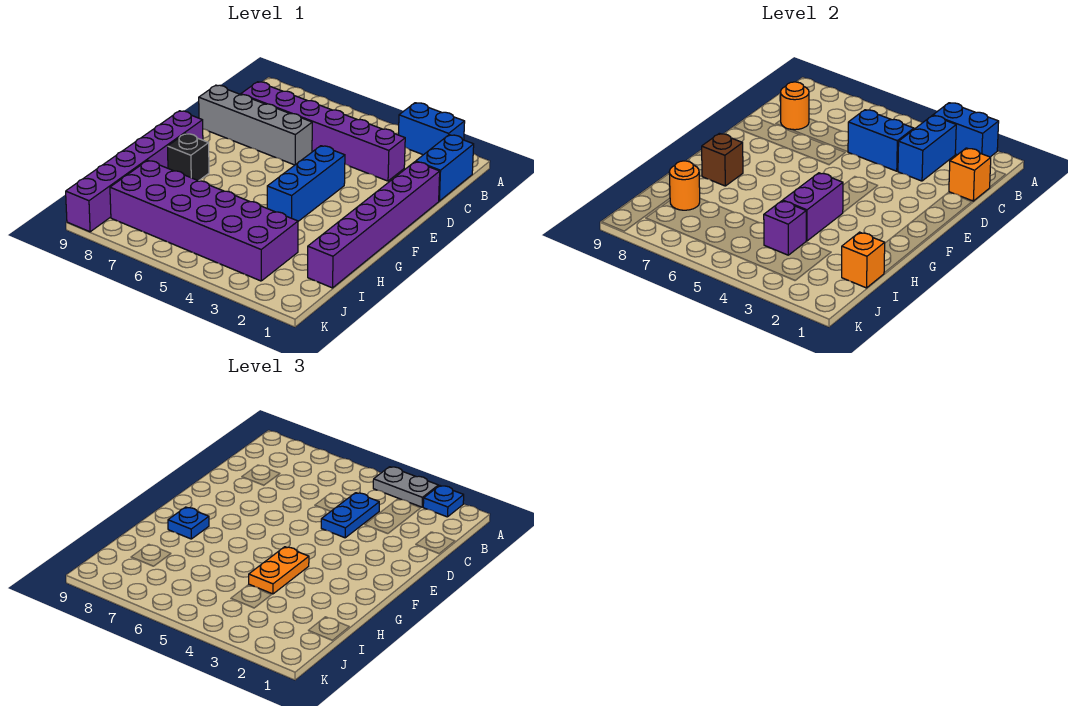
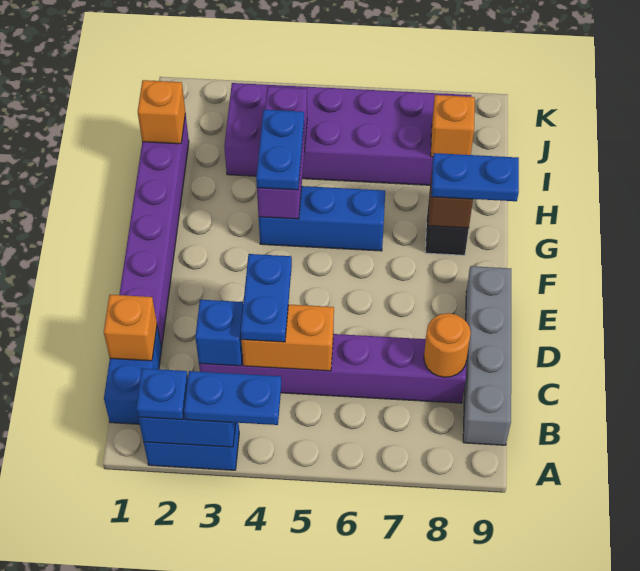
grey plate A3:A4 level 3 -> blue plate A3:A4 level 3
blue brick B3:C3 level 2 -> blue brick C3 level 2
blue brick C4:C5 level 2 -> orange brick C4:C5 level 2
grey brick D6:D9 level 1 -> grey brick B9:E9 level 1
blue brick E4:G4 level 1 -> blue brick G4:G6 level 1
purple brick F9:K9 level 1 -> none
orange plate G4:H4 level 3 -> blue plate G4:H4 level 3
blue plate G8 level 3 -> blue plate G8:G9 level 3
orange round brick I8 level 2 -> orange brick I8 level 2

